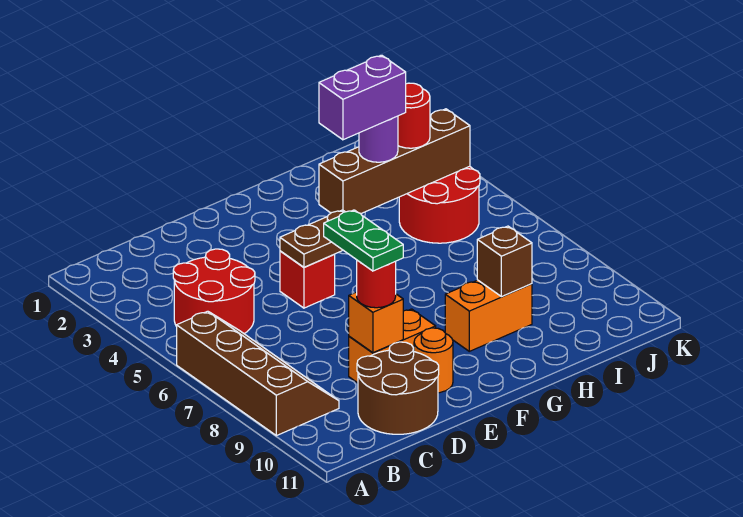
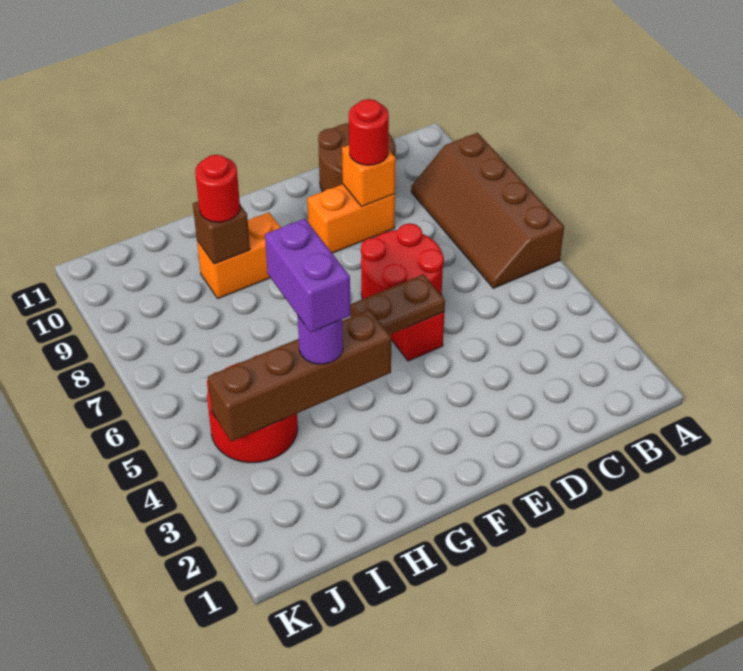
red round brick B4:C5 level 1 -> red round brick D6:E7 level 1
green plate D8:D9 level 4 -> none
orange round brick E10 level 1 -> none
purple brick G4:H4 level 4 -> purple brick H4:H5 level 4
red round brick I4 level 3 -> red round brick H9 level 3

